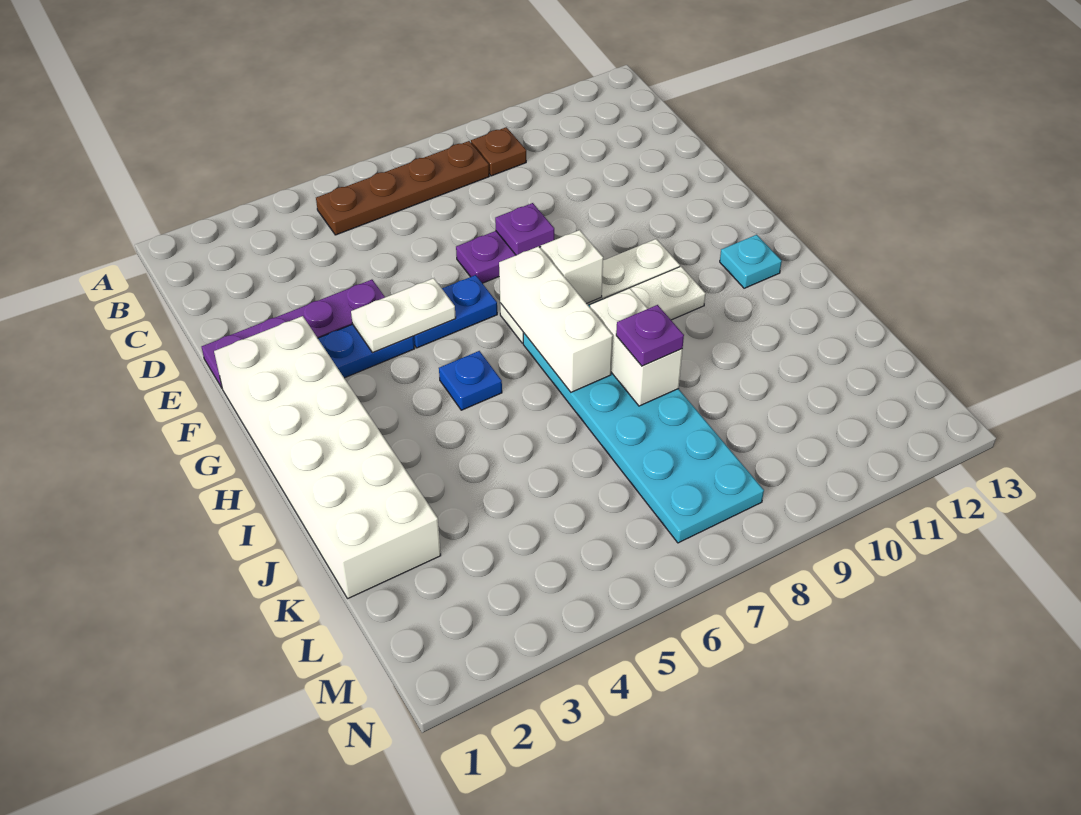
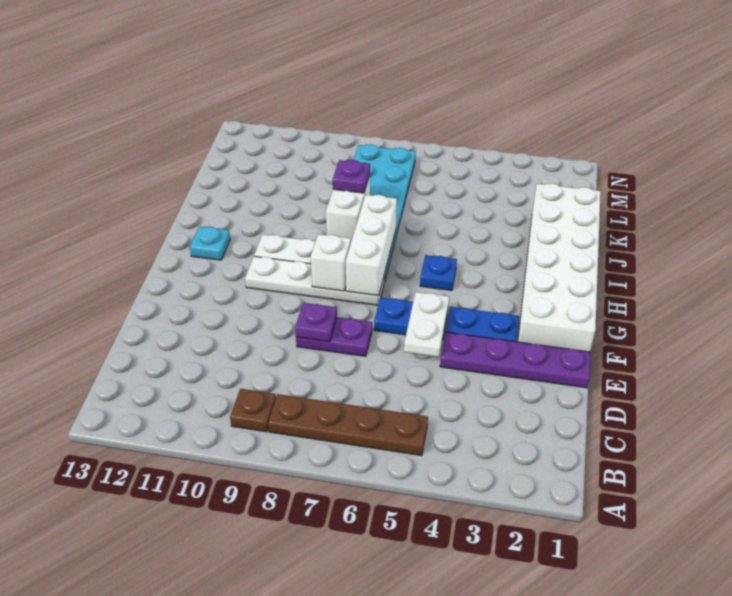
white plate F4:F5 level 2 -> white plate E5:F5 level 2

